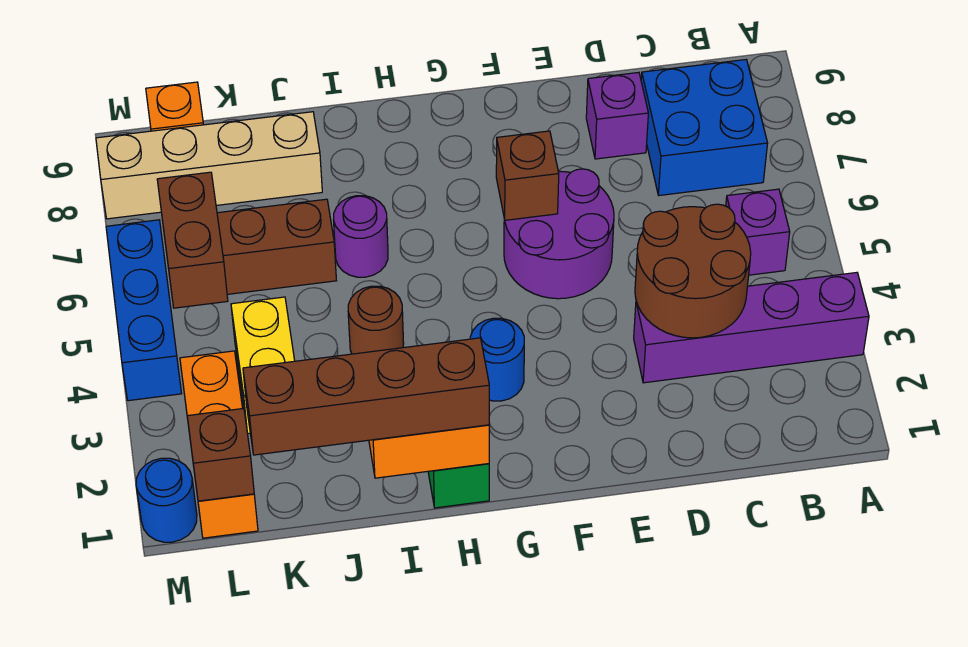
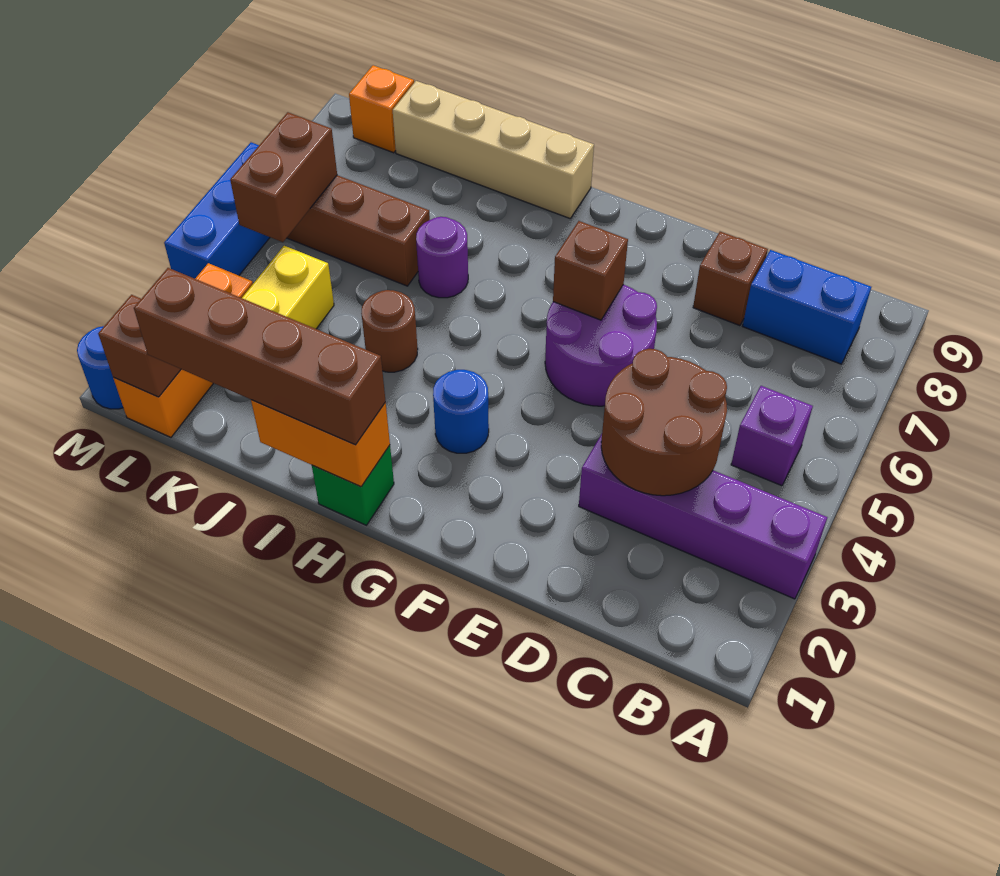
blue brick B7:C8 level 1 -> blue brick B8:C8 level 1
purple brick D8 level 1 -> brown brick D8 level 1
tan brick J8:M8 level 1 -> tan brick H9:K9 level 1

